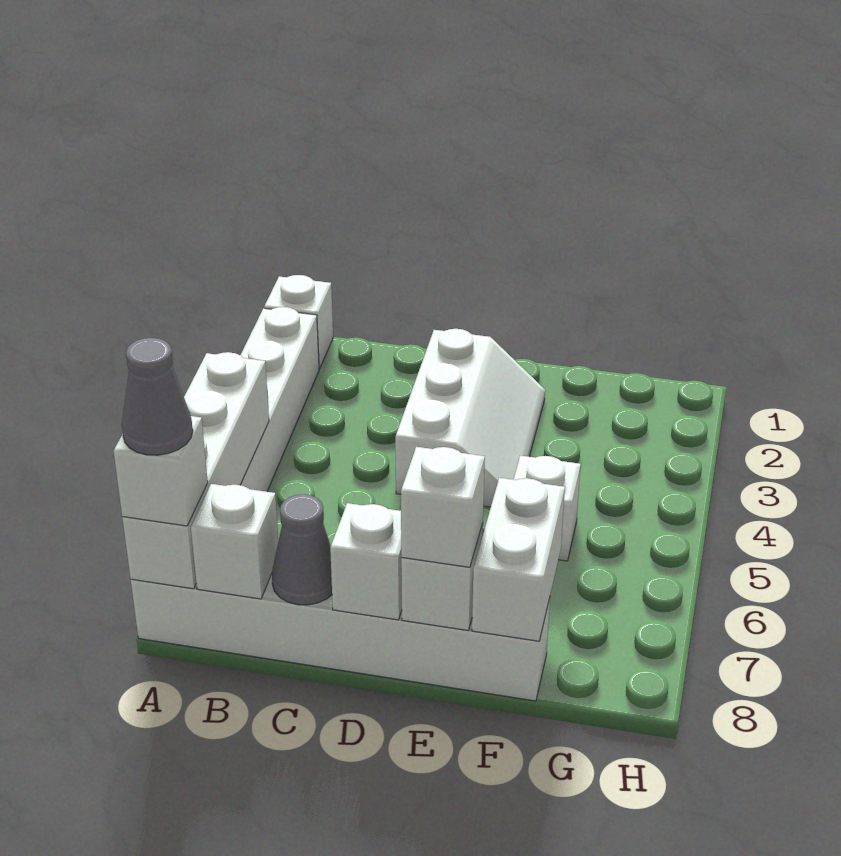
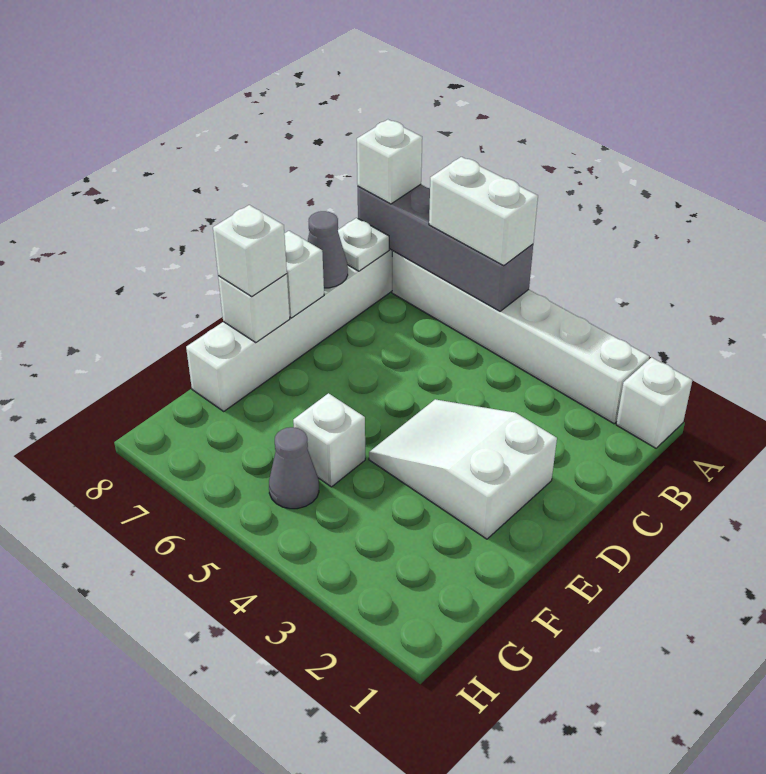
white brick A5:A8 level 2 -> grey brick A5:A8 level 2
grey cone A8 level 4 -> grey cone G5 level 1
white brick B8 level 2 -> white plate B8 level 2
white slope D2:E4 level 1 top D -> white slope D2:E4 level 1 top 2
white brick F7:F8 level 2 -> white brick A5:A6 level 3

